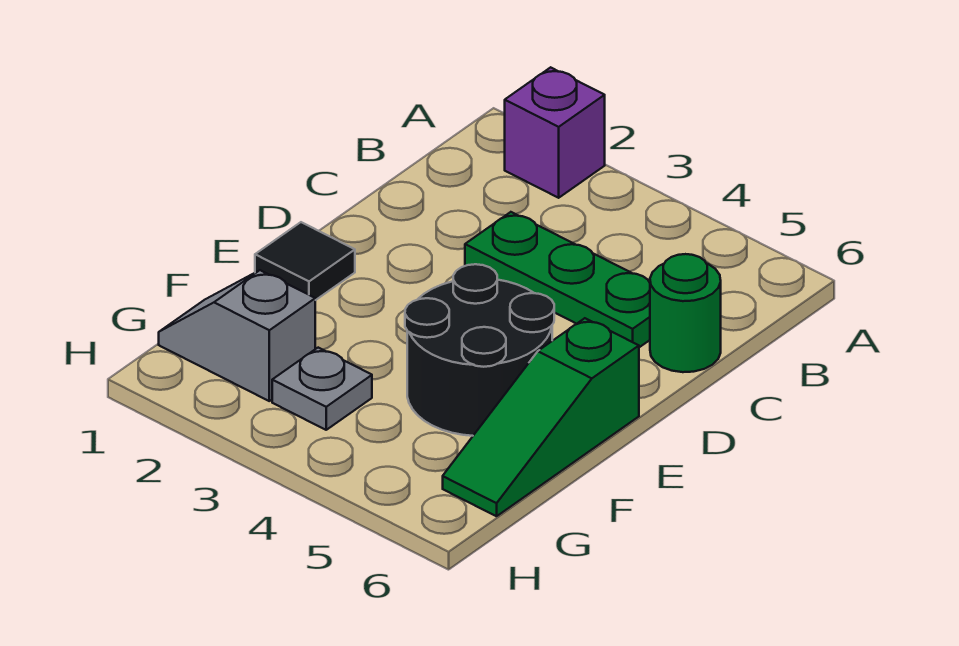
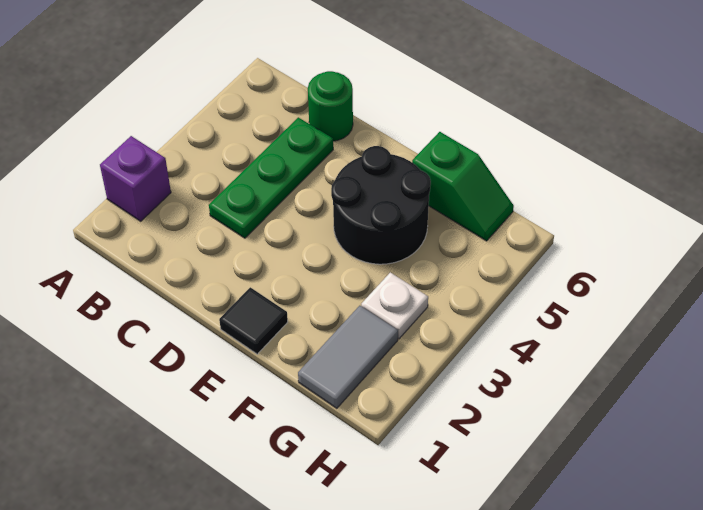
green slope E6:G6 level 1 top E -> green slope F6:G6 level 1 top F
grey slope G1:G2 level 1 top 2 -> grey tile G1:G2 level 1
grey plate G3 level 1 -> white plate G3 level 1

